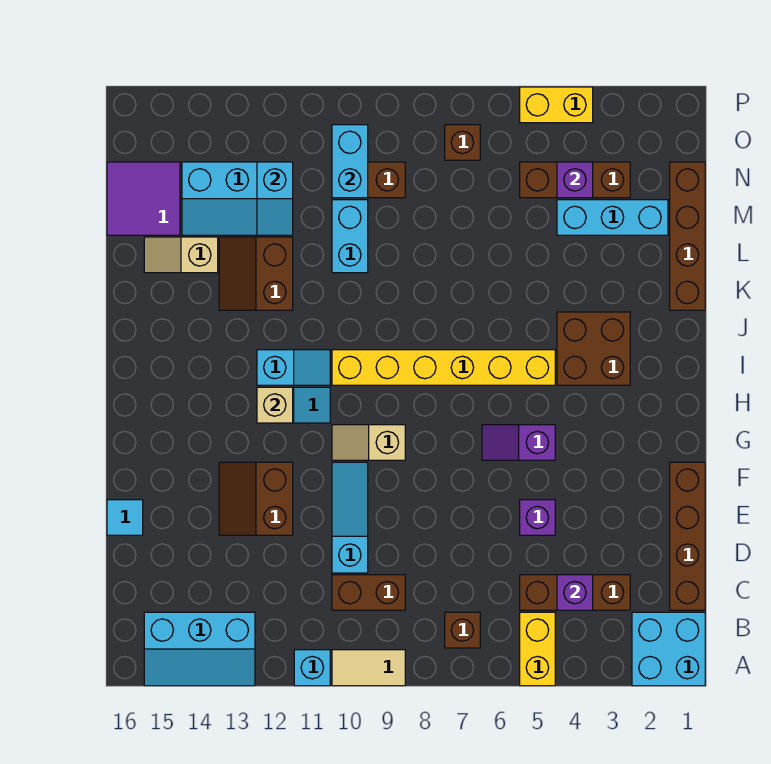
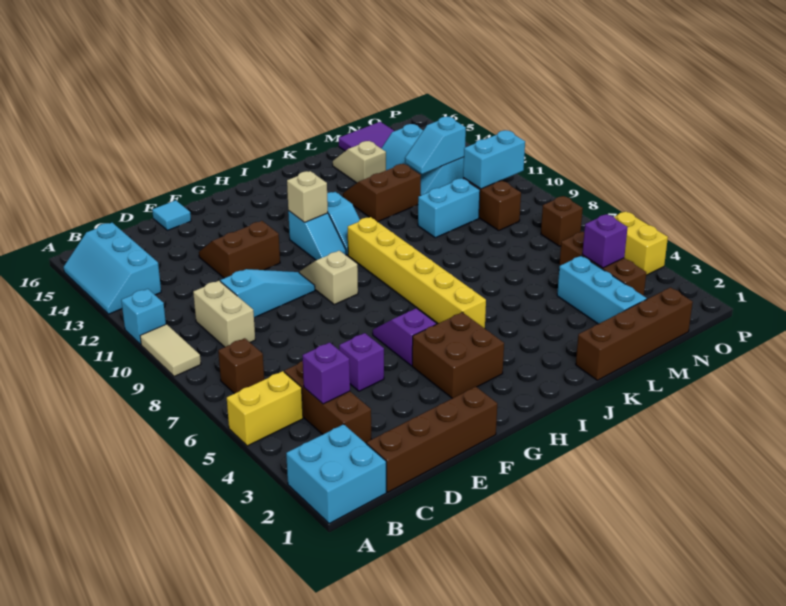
brown brick C9:C10 level 1 -> tan brick C9:C10 level 1
brown brick I3:J4 level 1 -> brown brick G3:H4 level 1

